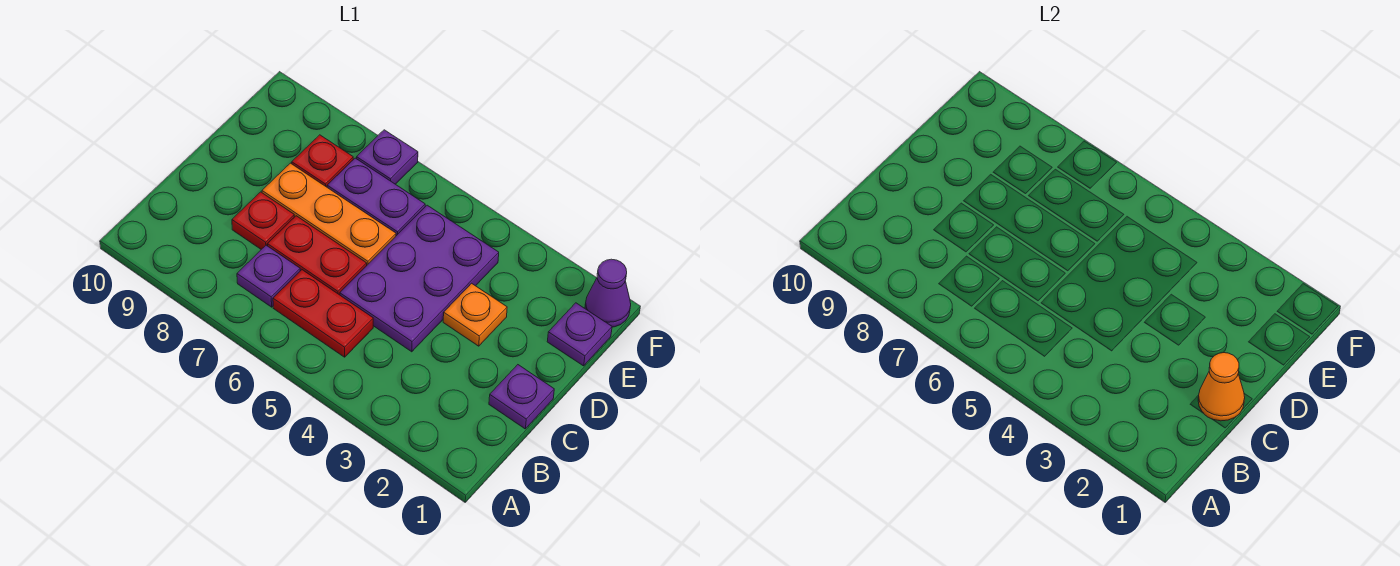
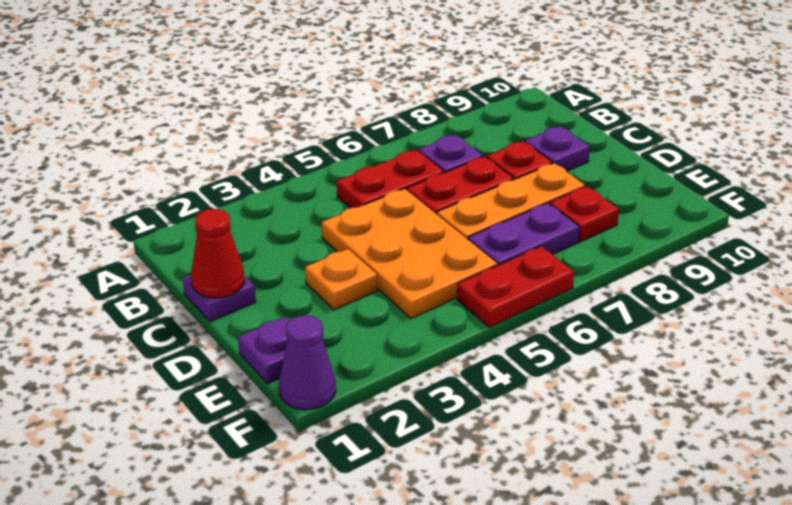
orange cone C1 level 2 -> red cone C1 level 2
purple plate C4:E5 level 1 -> orange plate C4:E5 level 1
none -> red plate F5:F6 level 1
purple plate F7 level 1 -> purple plate C9 level 1

